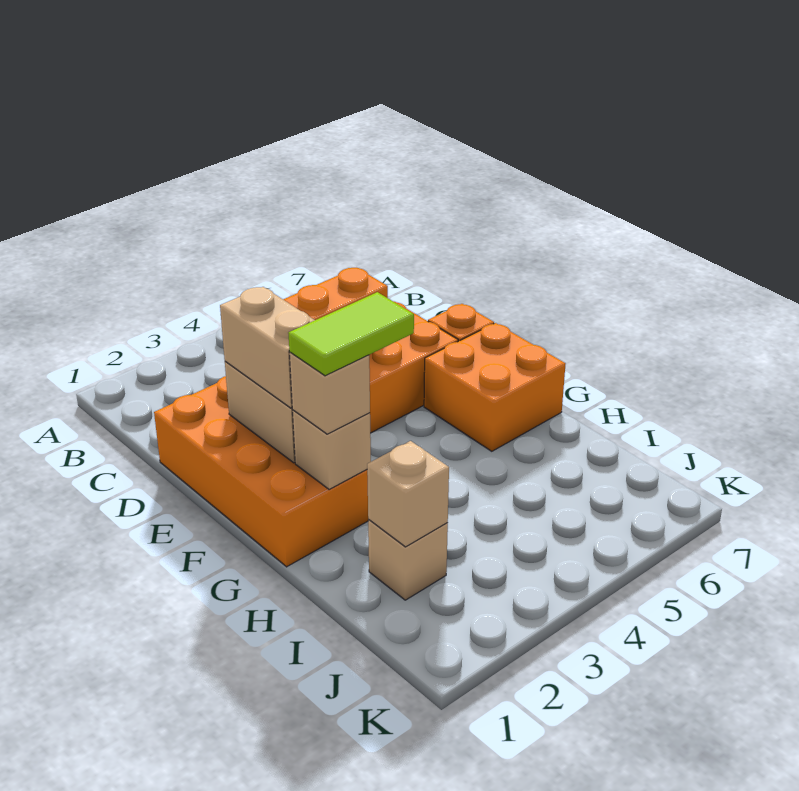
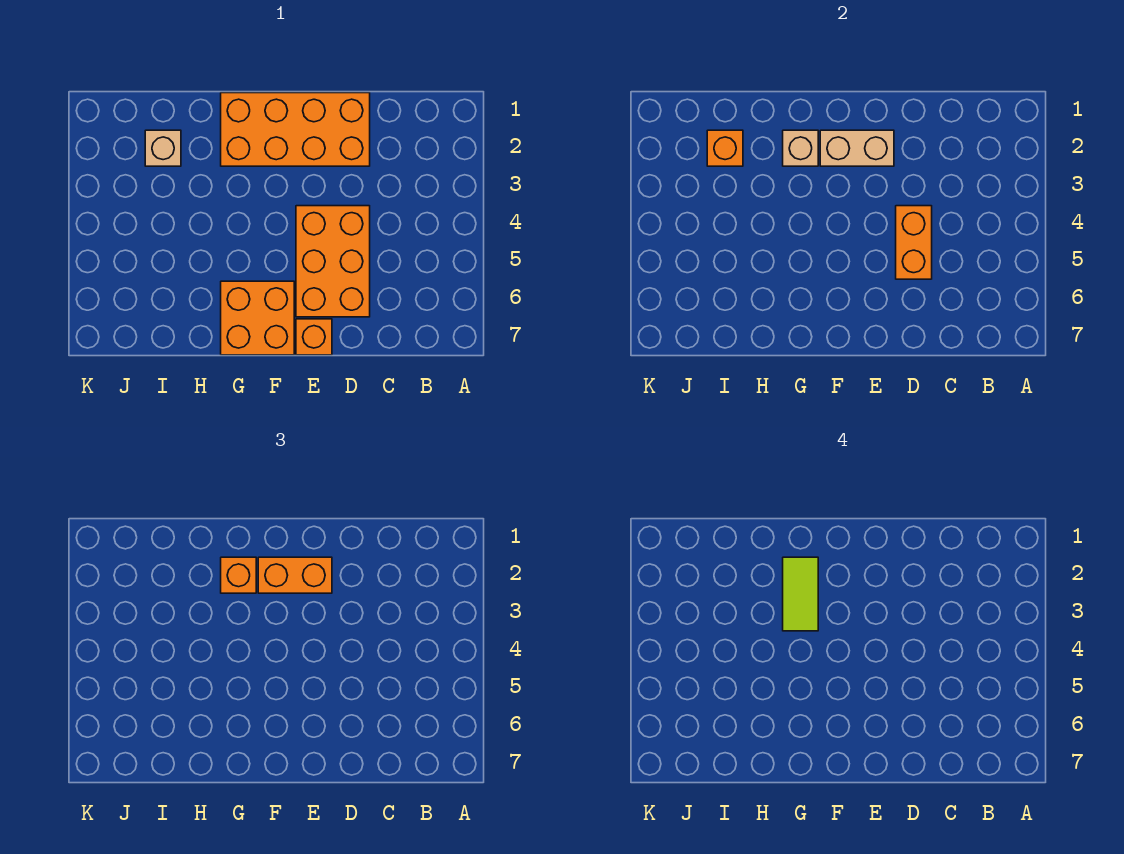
tan brick E2:F2 level 3 -> orange brick E2:F2 level 3
tan brick G2 level 3 -> orange brick G2 level 3
tan brick I2 level 2 -> orange brick I2 level 2

